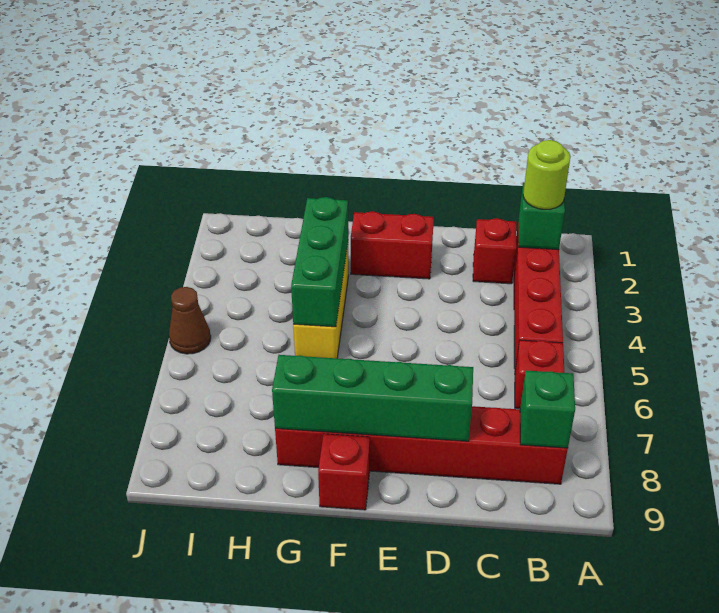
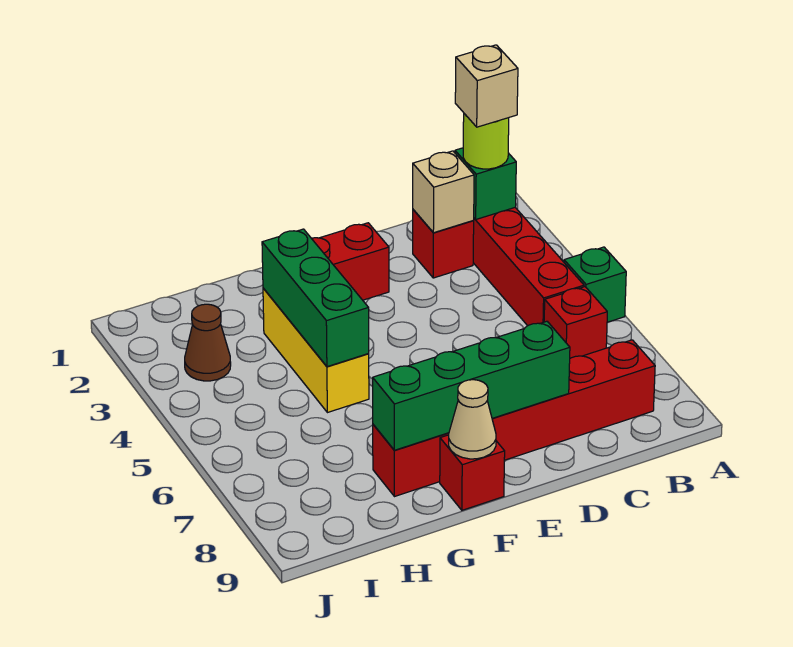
none -> tan brick B2 level 4
green brick B8 level 2 -> green brick A5 level 1
none -> tan brick C2 level 2
none -> tan cone F9 level 2
brown cone J5 level 1 -> brown cone I3 level 1

